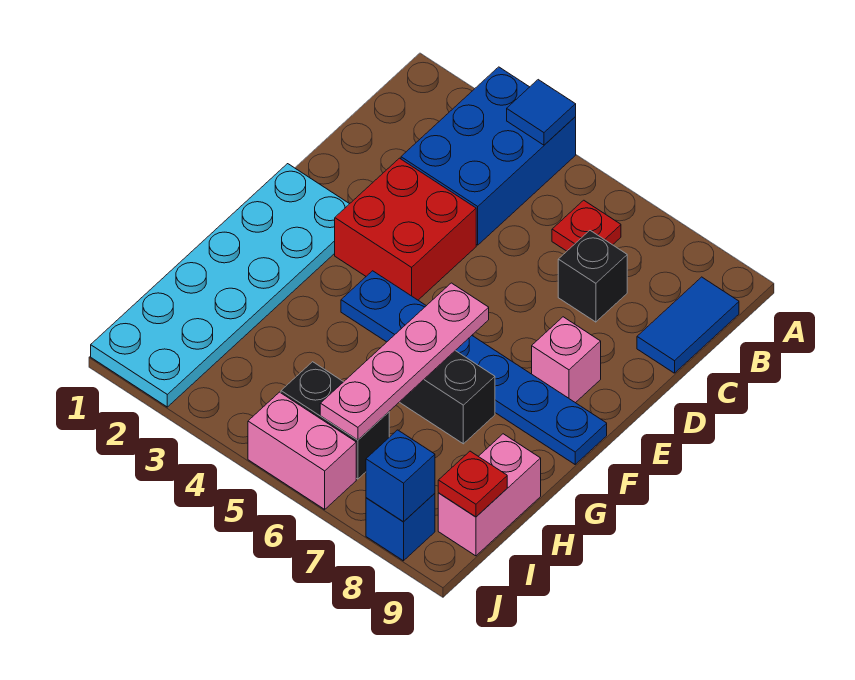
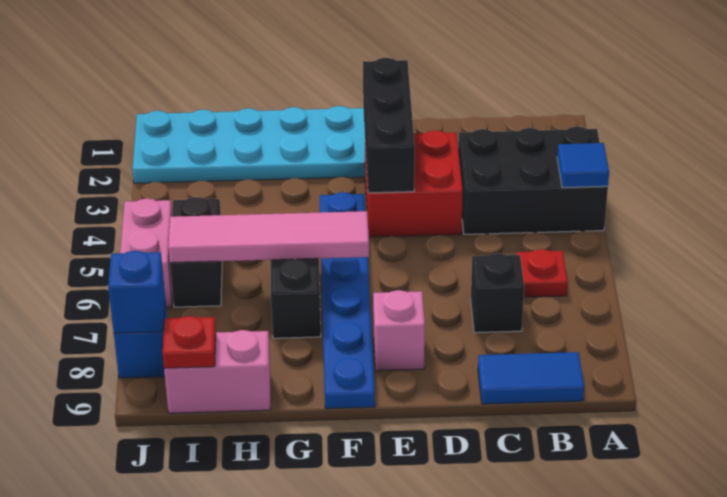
blue brick A3:C4 level 1 -> black brick A3:C4 level 1
none -> black brick E2:E4 level 2
pink plate F6:I6 level 2 -> pink tile F6:I6 level 2

